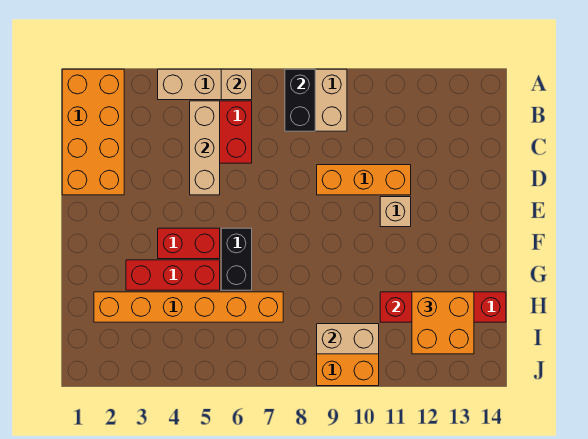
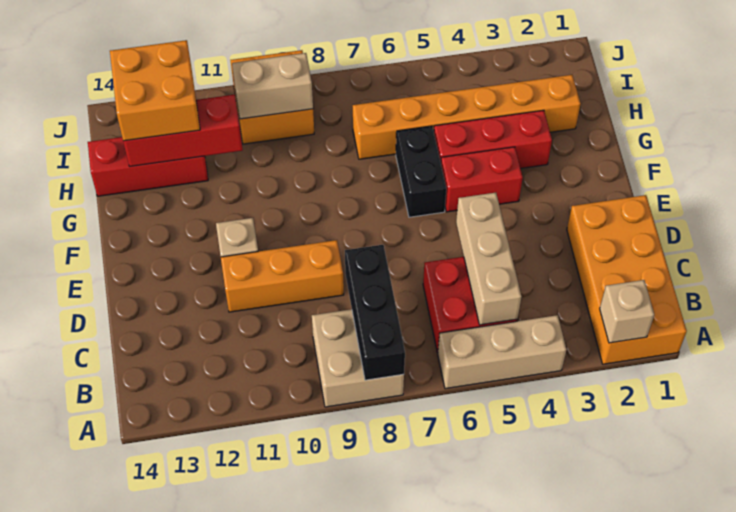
tan brick A6 level 2 -> tan brick A2 level 2
black brick A8:B8 level 2 -> black brick A8:C8 level 2

